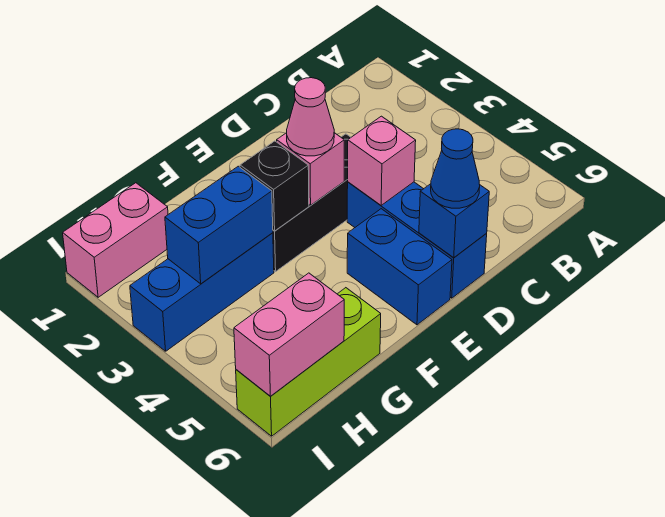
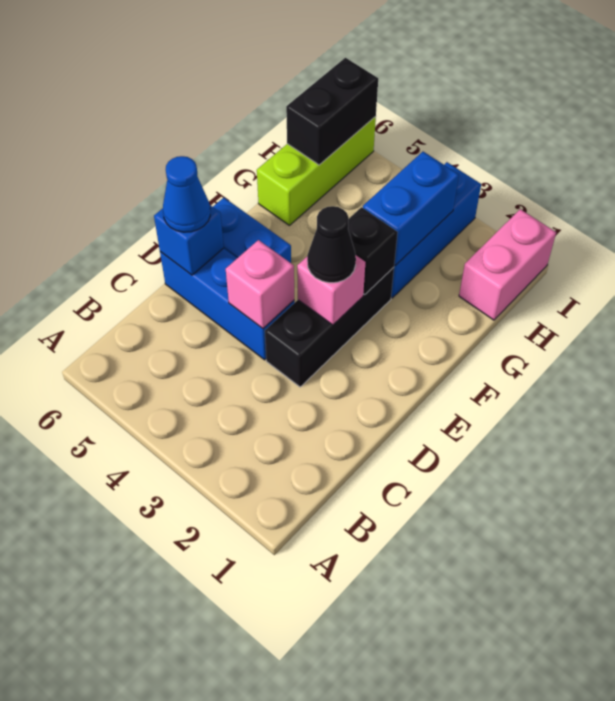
pink cone E3 level 3 -> black cone E3 level 3
pink brick H6:I6 level 2 -> black brick H6:I6 level 2

